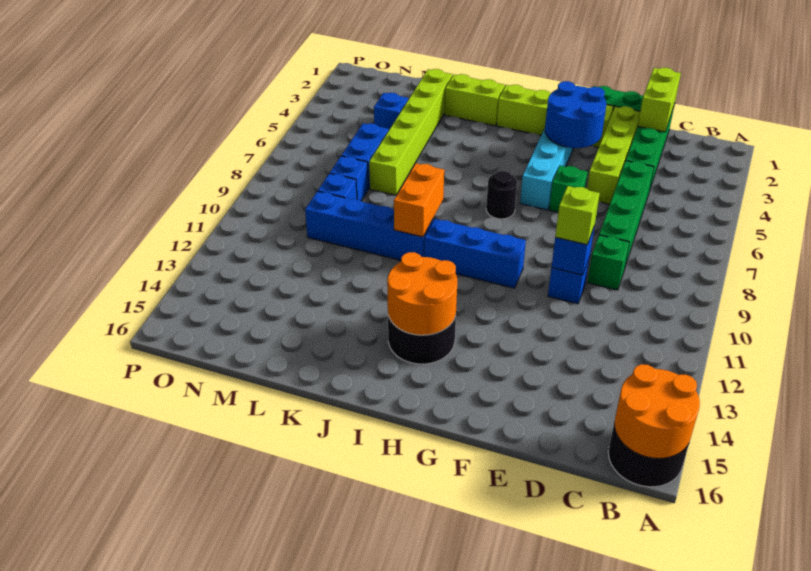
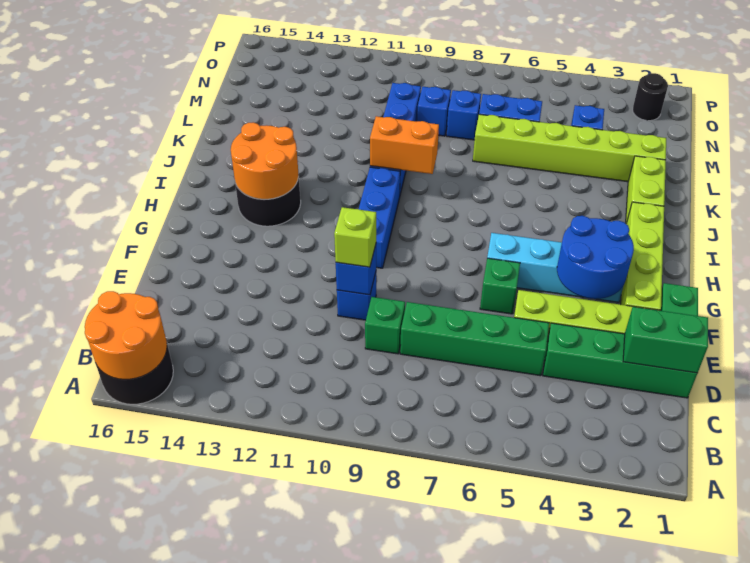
lime brick D1:D2 level 2 -> green brick D1:D2 level 2
black round brick H7 level 1 -> black round brick O2 level 1

